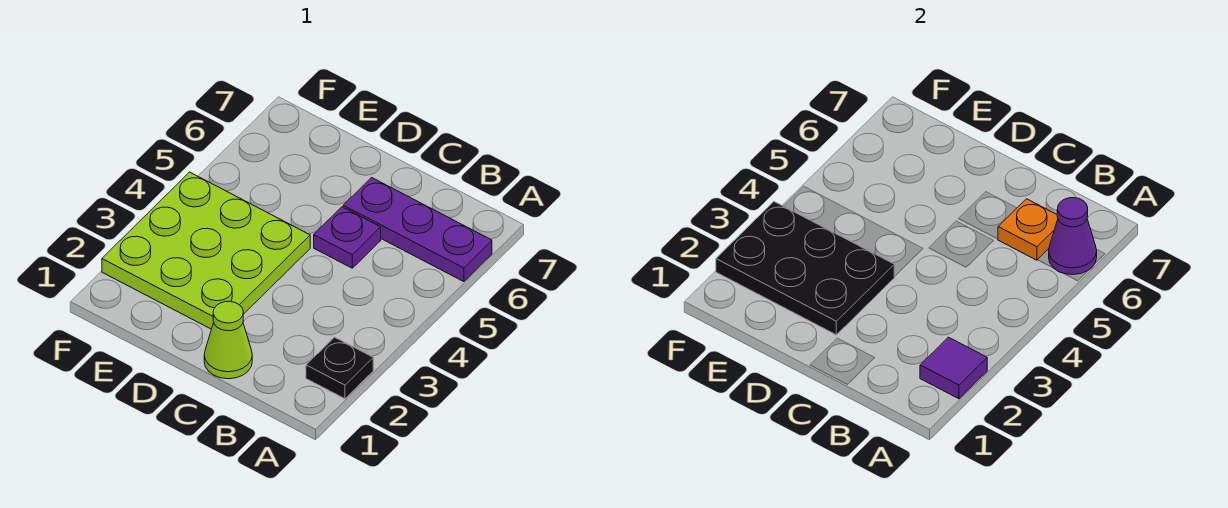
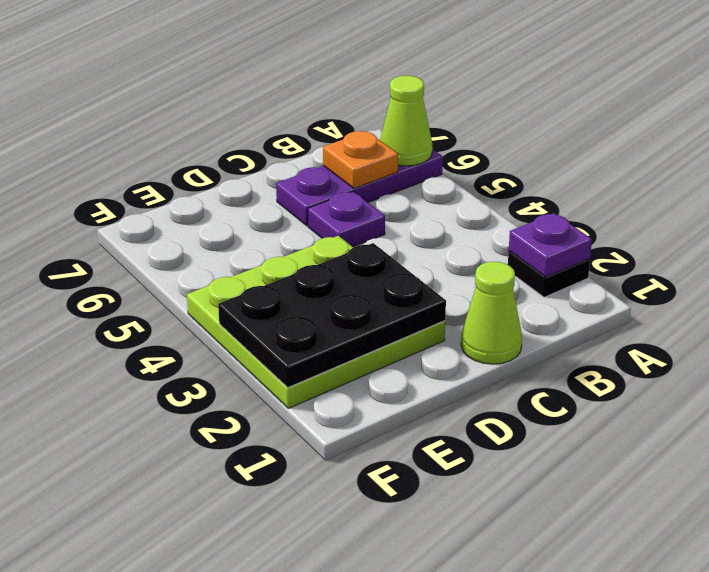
purple tile A2 level 2 -> purple plate A2 level 2
purple cone A6 level 2 -> lime cone A6 level 2

